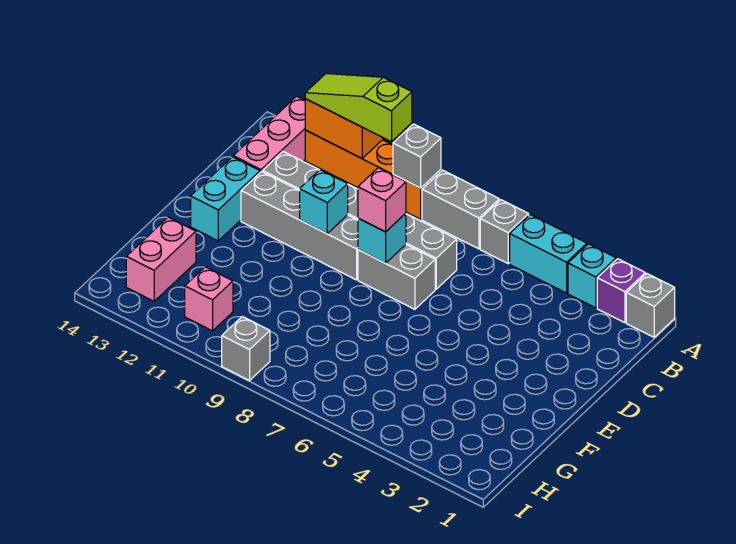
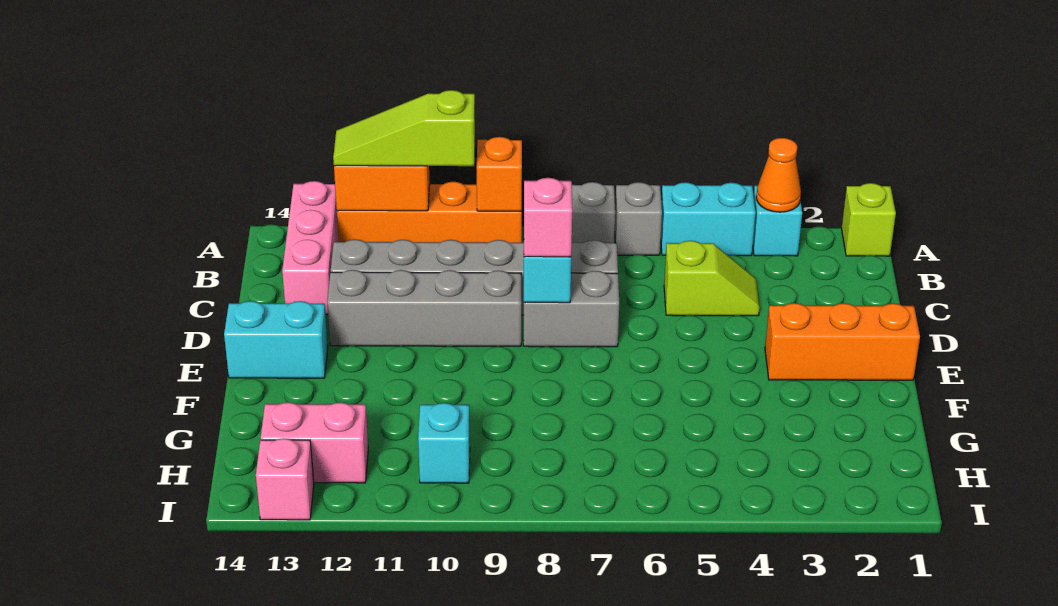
grey brick A1 level 1 -> lime brick A1 level 1
purple brick A2 level 1 -> none
none -> orange cone A3 level 2
grey brick A9 level 2 -> orange brick A9 level 2
none -> lime slope C4:C5 level 1 top 5
cyan brick D10 level 2 -> cyan brick H10 level 1
cyan brick D13:E13 level 1 -> cyan brick E13:E14 level 1
none -> orange brick E1:E3 level 1
pink brick G13:H13 level 1 -> pink brick H12:H13 level 1
pink brick H11 level 1 -> pink brick I13 level 1
grey brick I9 level 1 -> none

